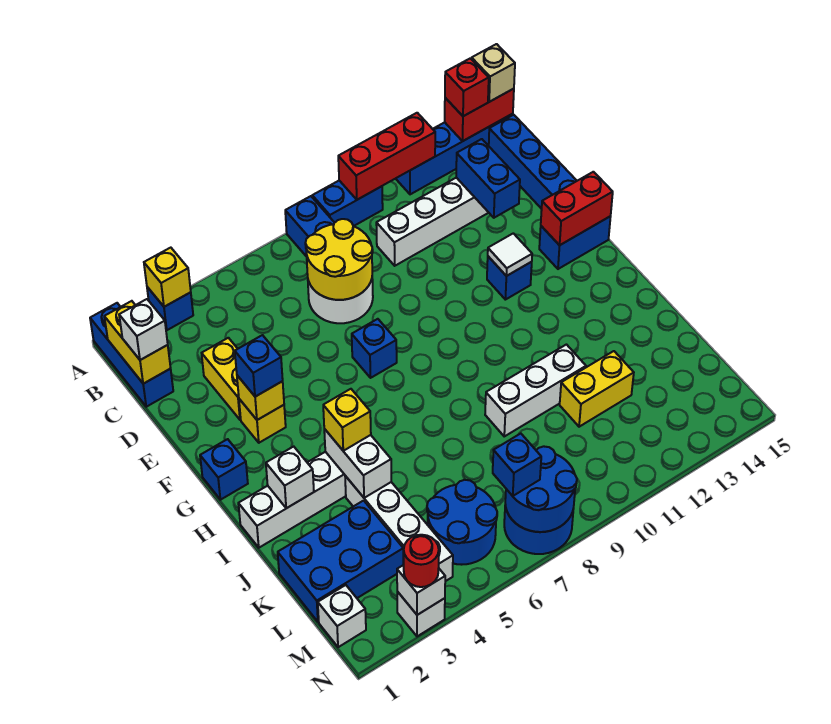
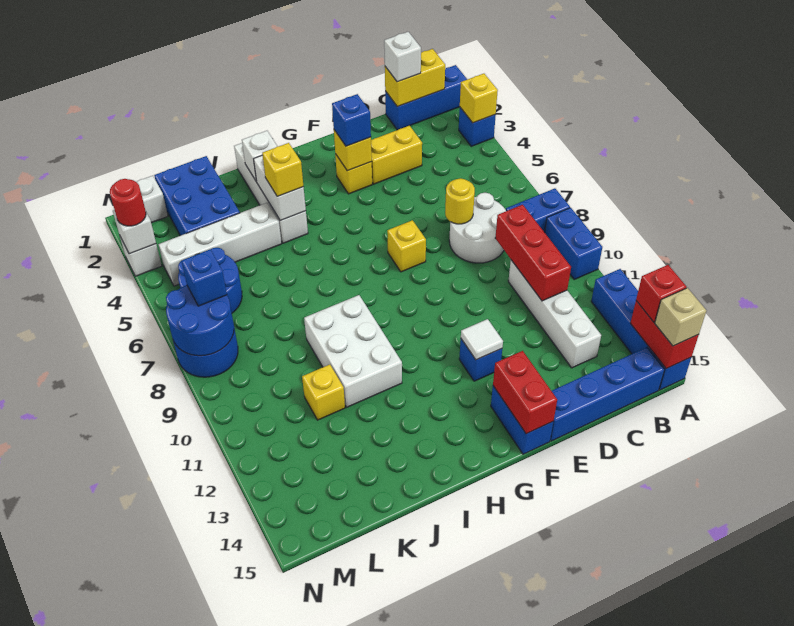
red brick A10:A12 level 2 -> red brick C9:C11 level 2
yellow round brick C7:D8 level 2 -> yellow round brick D7 level 2
blue brick C13:D13 level 2 -> none
blue brick F7 level 1 -> yellow brick F7 level 1
blue brick G1 level 1 -> none
white brick I4:J4 level 2 -> white brick I3:I4 level 2
white brick J9:J11 level 1 -> white brick I9:J11 level 1
yellow brick K11:K12 level 1 -> yellow brick K11 level 1

